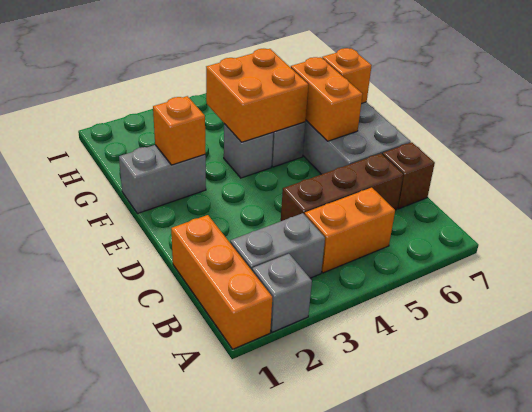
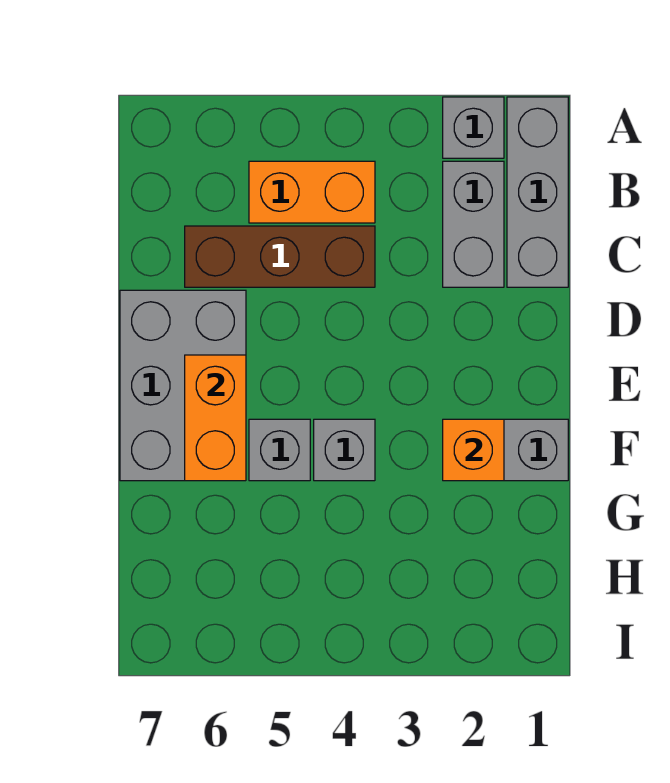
orange brick A1:C1 level 1 -> grey brick A1:C1 level 1
grey brick B2:B3 level 1 -> grey brick B2:C2 level 1
brown brick C7 level 1 -> none
orange brick F4:G5 level 2 -> none
orange brick F7 level 2 -> none

